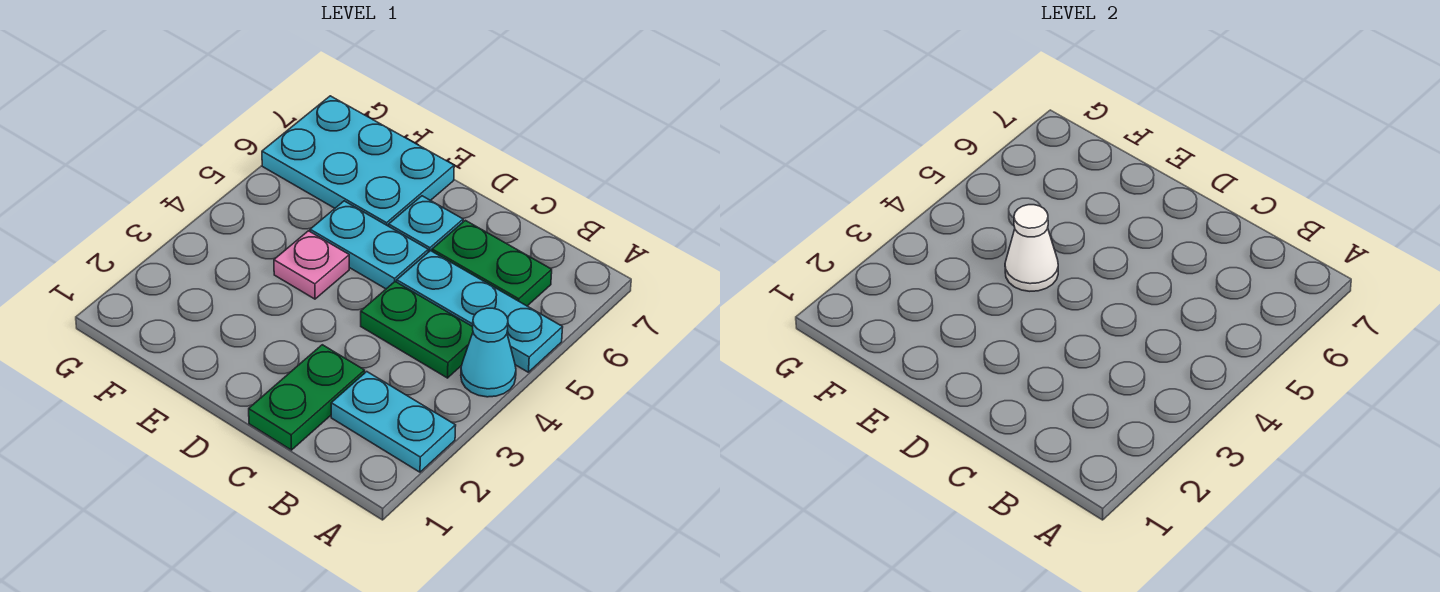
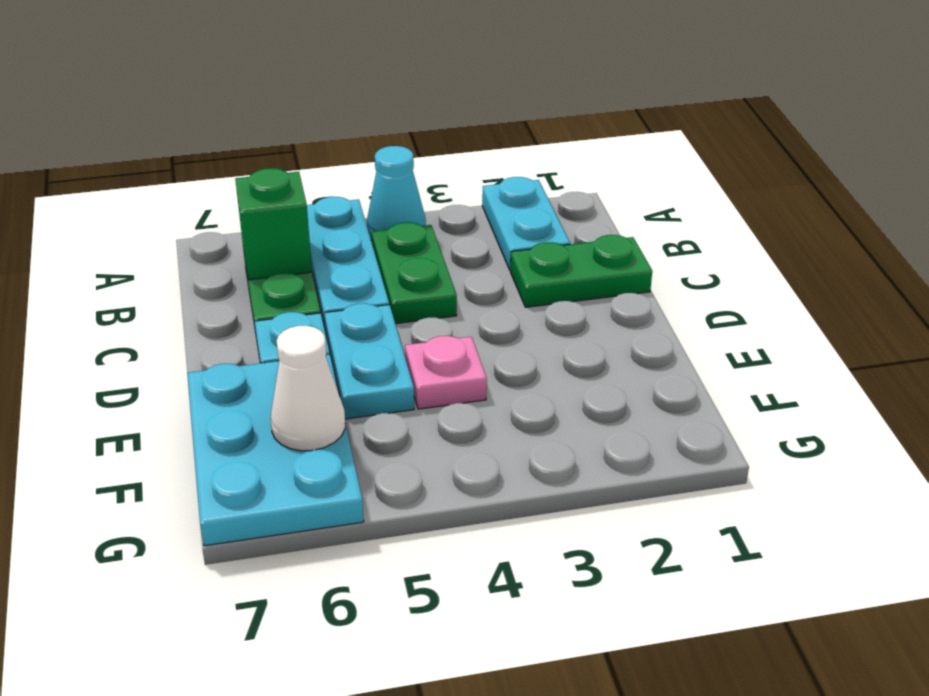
none -> green brick B6 level 2
white cone E4 level 2 -> white cone F6 level 2

